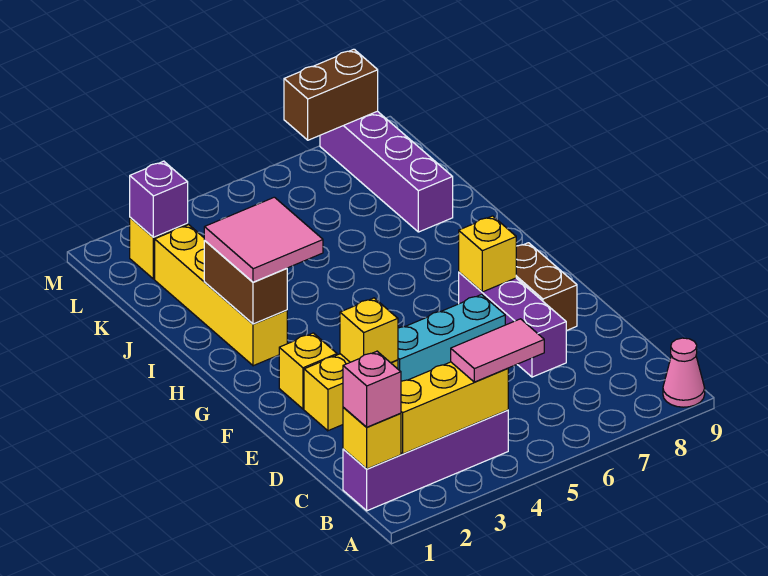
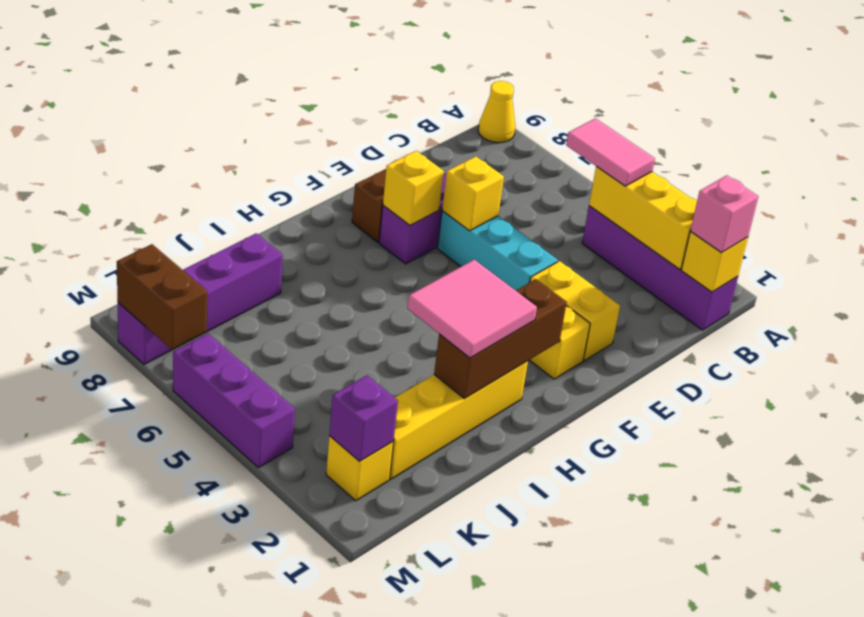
pink cone A9 level 1 -> yellow cone A9 level 1
yellow brick E3 level 2 -> yellow brick E6 level 2
brown brick H2:I2 level 2 -> brown brick G2:I2 level 2
none -> purple brick M4:M6 level 1

